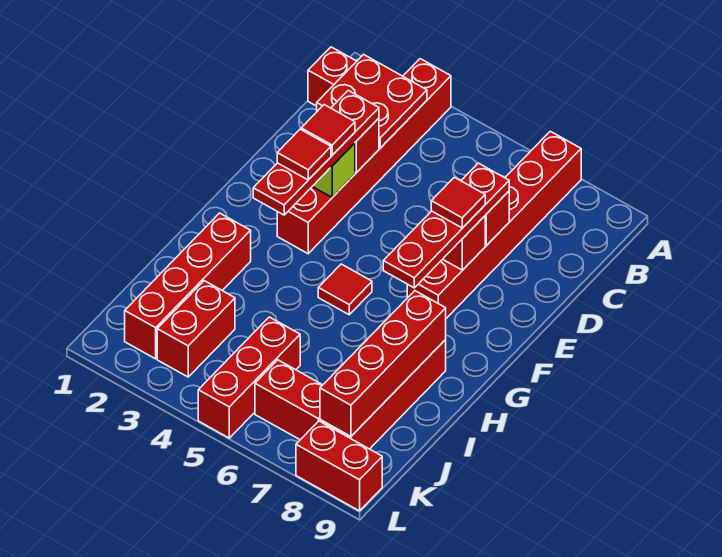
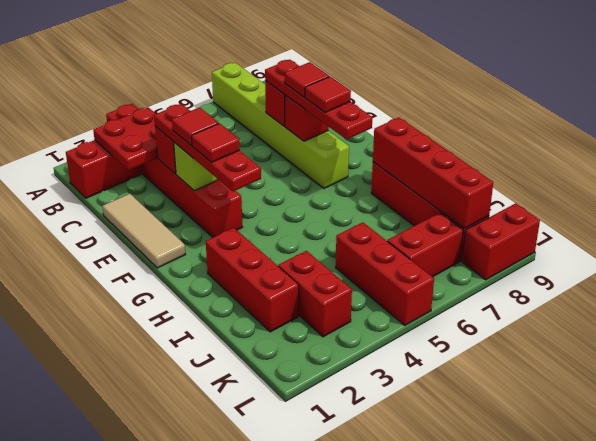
red brick A7:F7 level 1 -> lime brick A7:F7 level 1
none -> tan tile D1:F1 level 1
red tile G5 level 1 -> red tile F7 level 4
red brick H2:K2 level 1 -> red brick H2:J2 level 1

